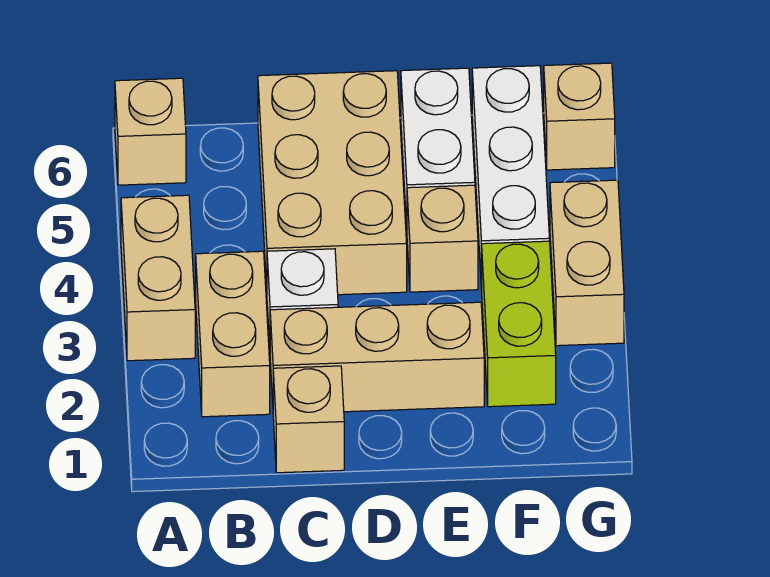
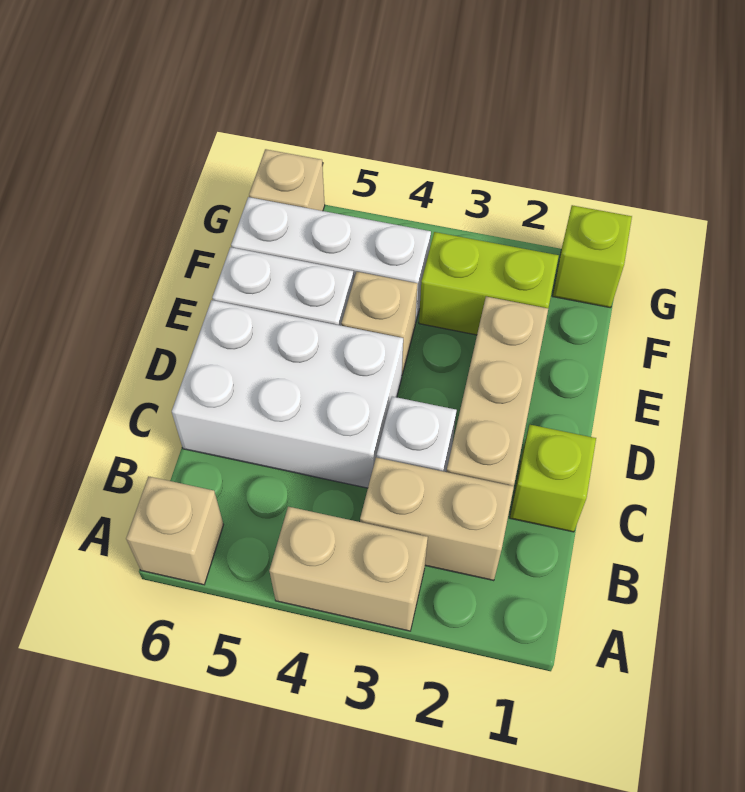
tan brick C1 level 1 -> lime brick C1 level 1
tan brick C4:D6 level 1 -> white brick C4:D6 level 1
none -> lime brick G1 level 1
tan brick G3:G4 level 1 -> none

